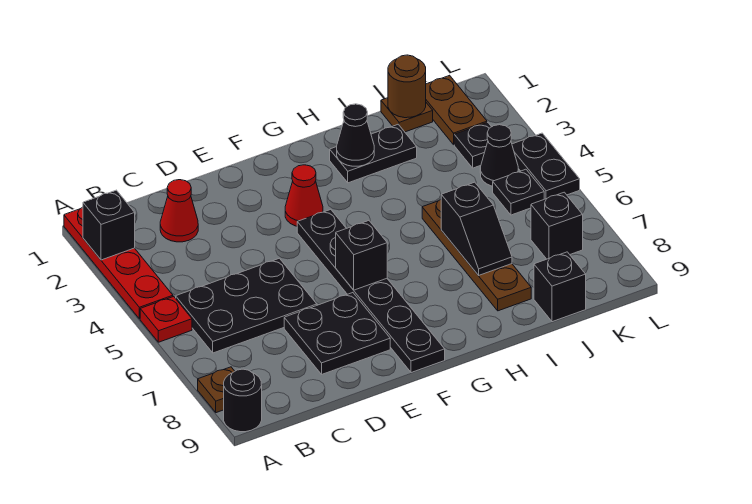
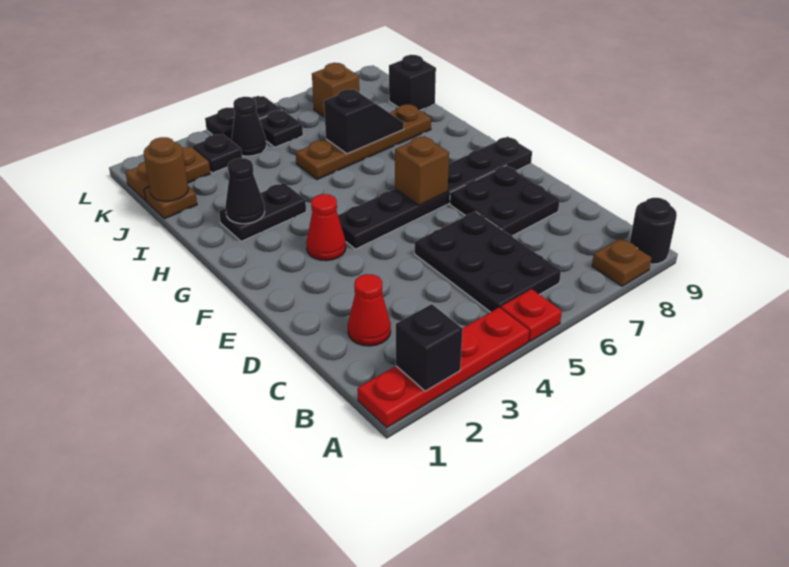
black brick F6 level 2 -> brown brick F6 level 2
black plate H2:I2 level 1 -> black plate H2:H3 level 1
black brick K7 level 1 -> brown brick K7 level 1

